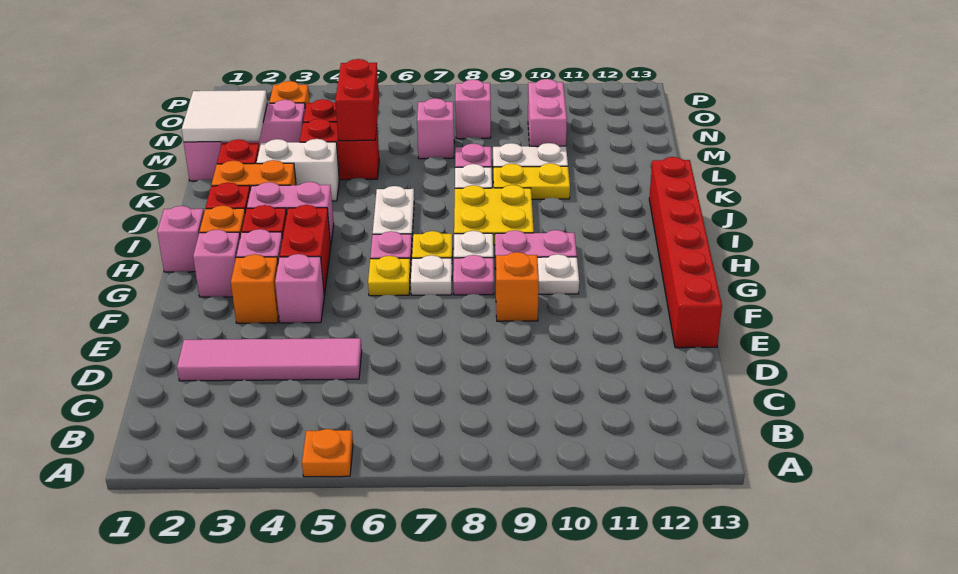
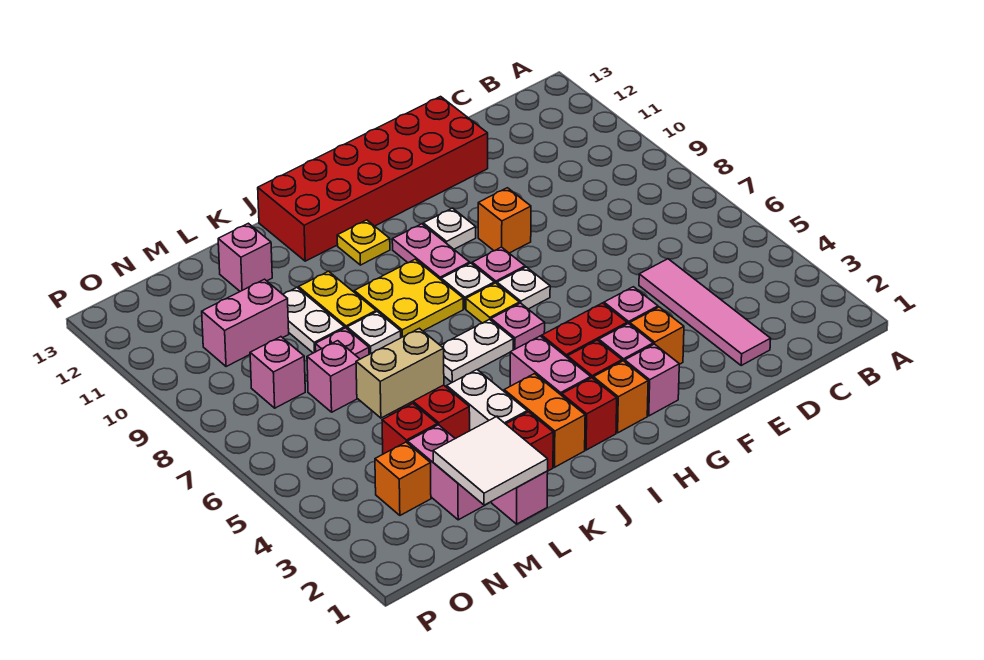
orange plate A5 level 1 -> none
red brick E13:J13 level 1 -> red brick E12:J13 level 1
yellow plate G6 level 1 -> yellow plate I11 level 1
pink brick H1 level 1 -> pink brick L12 level 1
red brick L5:M5 level 2 -> tan brick L5:M5 level 2

